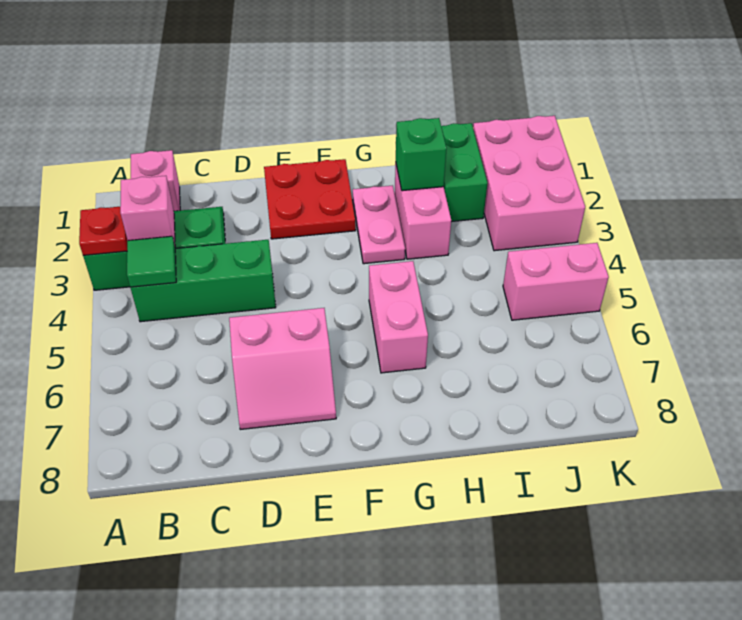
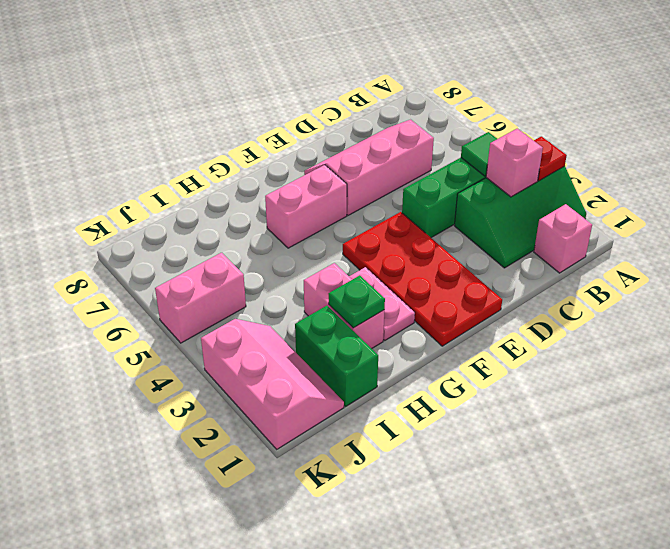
pink slope D6:E7 level 1 top 6 -> pink slope C6:E7 level 1 top 6
red plate E1:F2 level 1 -> red plate E1:F4 level 1
pink brick G5:G6 level 1 -> pink brick F6:G6 level 1
green brick H2 level 2 -> green plate H2 level 2
pink brick J1:K3 level 1 -> pink slope J1:K3 level 1 top K

